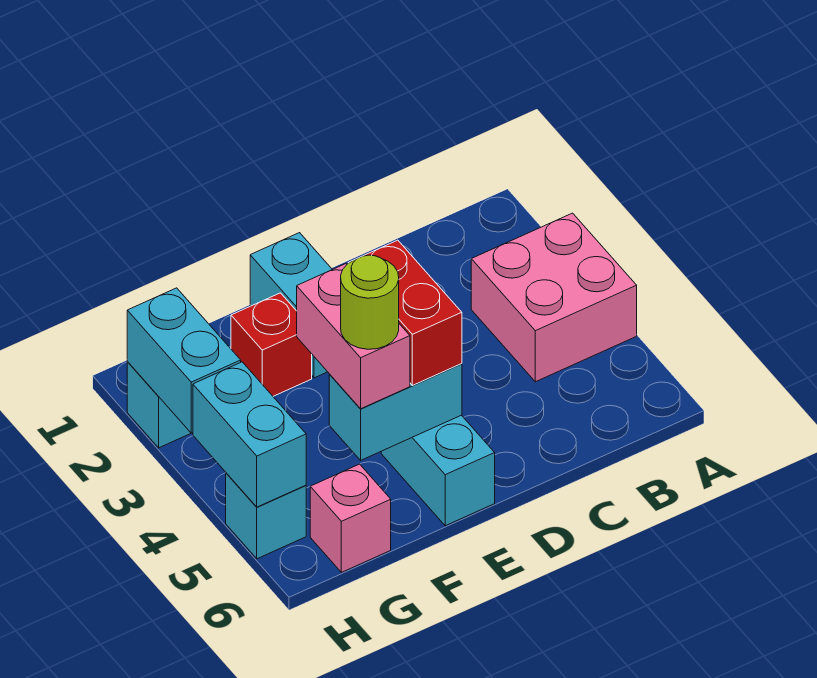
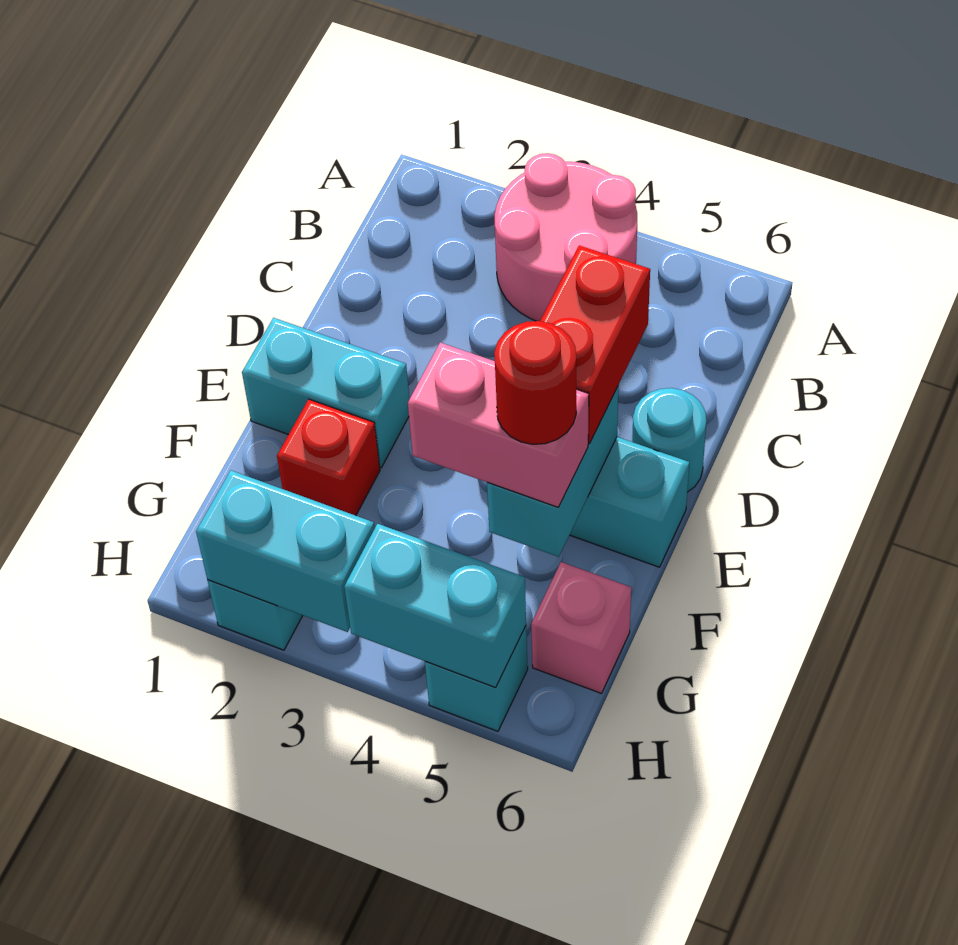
pink brick A3:B4 level 1 -> pink round brick A3:B4 level 1
none -> cyan round brick D6 level 1
red brick E4:E5 level 3 -> red brick D5:E5 level 3
lime round brick F5 level 4 -> red round brick F5 level 4

